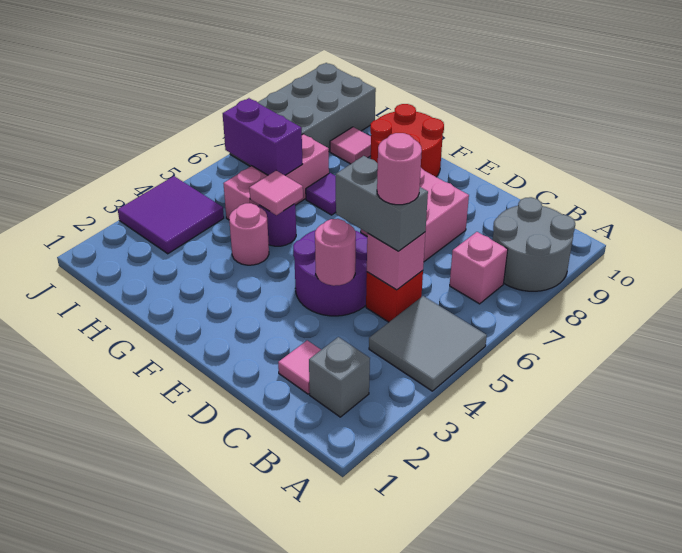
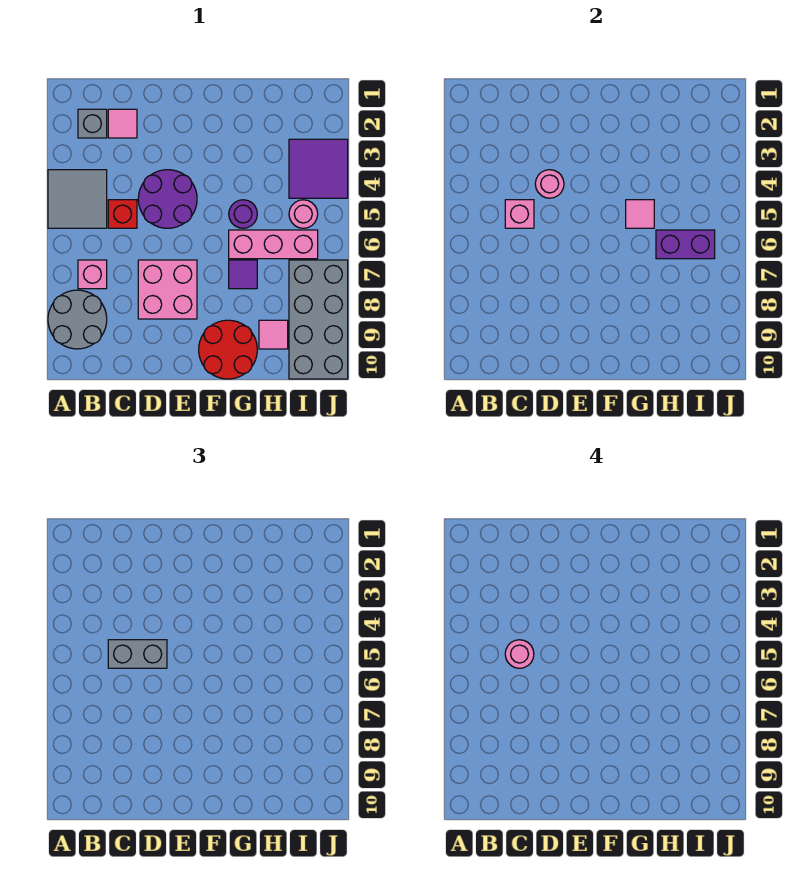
pink round brick G4 level 1 -> pink round brick I5 level 1
pink brick H5:H7 level 1 -> pink brick G6:I6 level 1

